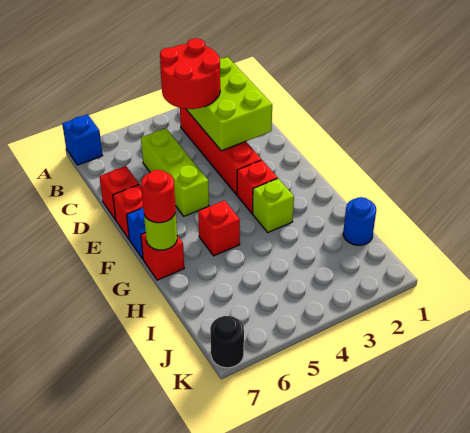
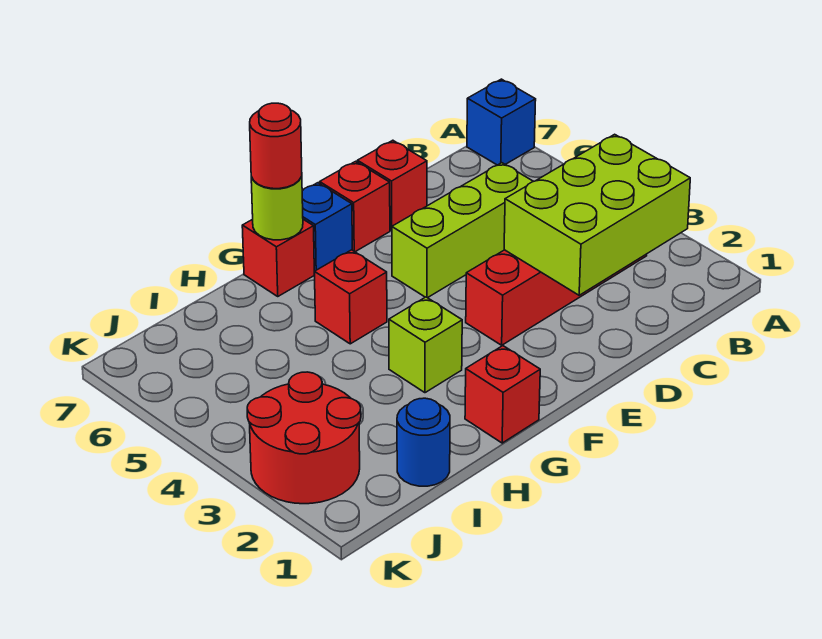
red round brick B3:C4 level 3 -> red round brick J2:K3 level 1
red brick F3 level 1 -> red brick G1 level 1
black round brick K7 level 1 -> none

